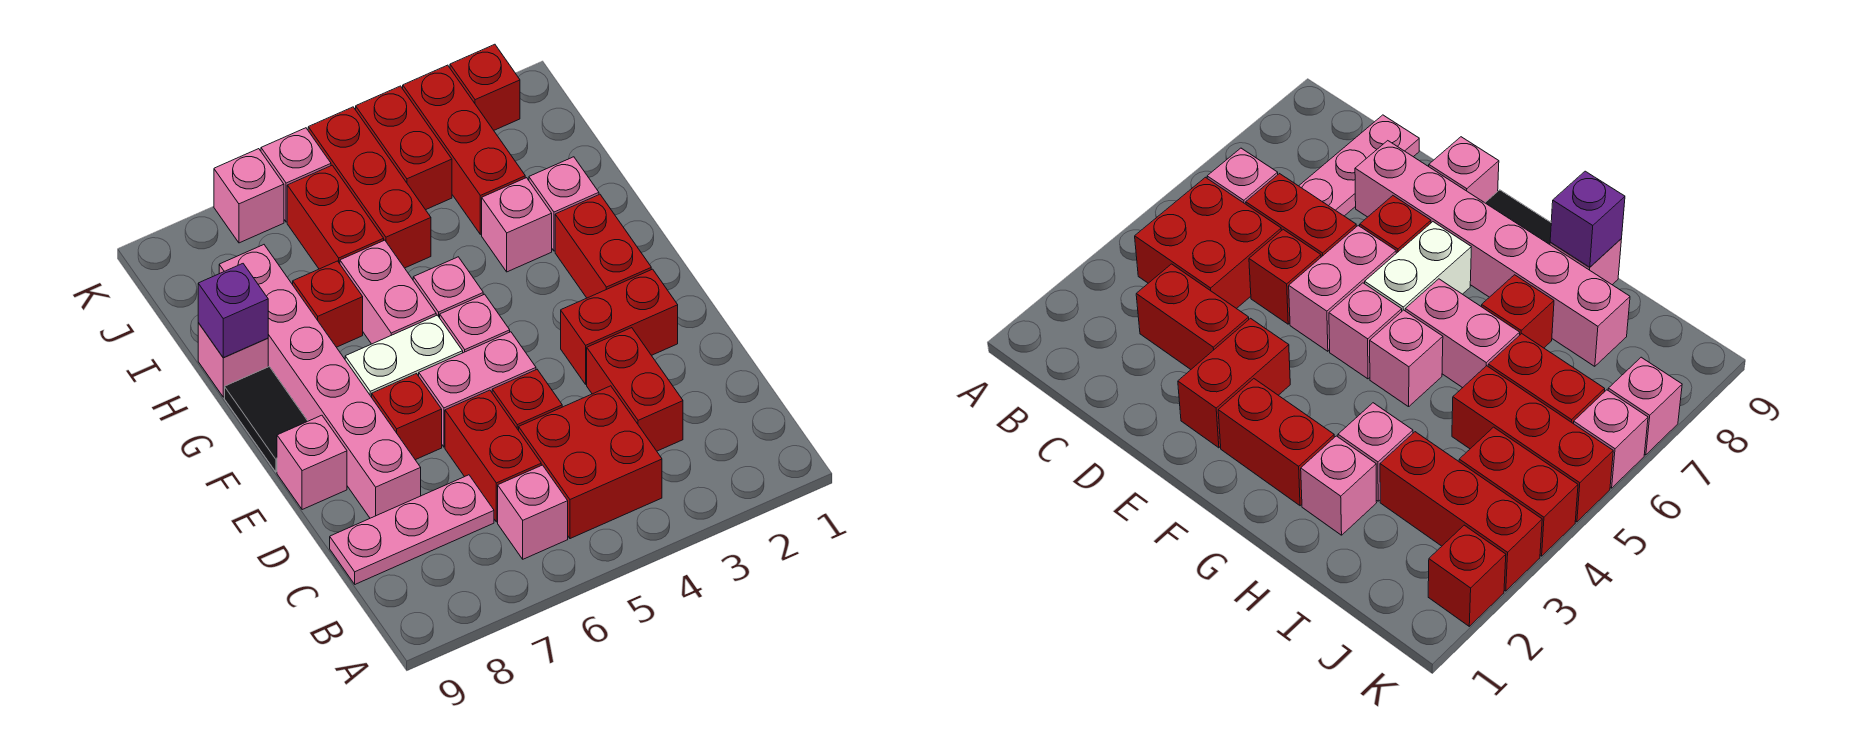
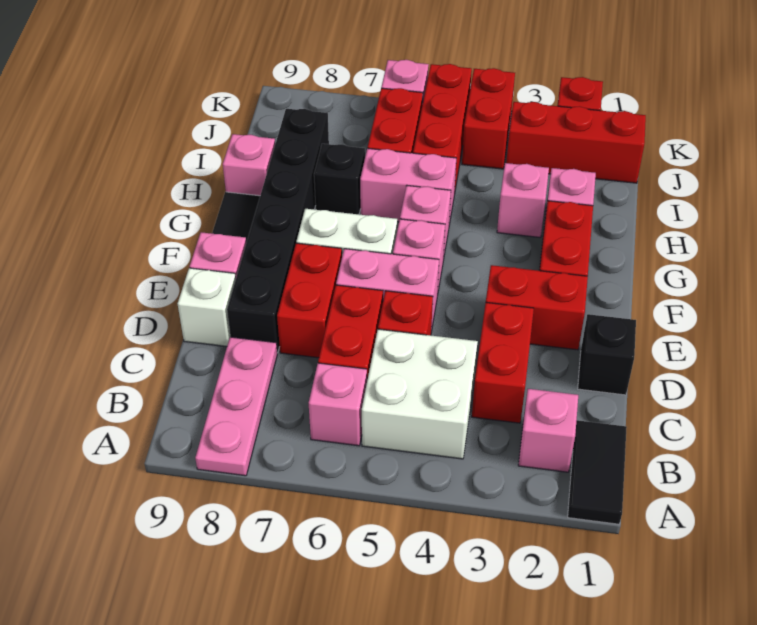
none -> black tile A1:B1 level 1
red brick B4:C5 level 1 -> white brick B4:C5 level 1
pink plate C7:C9 level 1 -> pink plate A8:C8 level 1
none -> black brick D1 level 1
pink brick D8:I8 level 1 -> black brick D8:I8 level 1
none -> white brick D9 level 1
red brick E7 level 1 -> red brick D7:E7 level 1
pink brick G6:H6 level 1 -> pink brick H5:H6 level 1
red brick H7 level 1 -> black brick H7 level 1
purple brick H9 level 2 -> none
red brick I3:K3 level 1 -> red brick J1:J3 level 1
pink brick K7 level 1 -> pink brick B2 level 1

